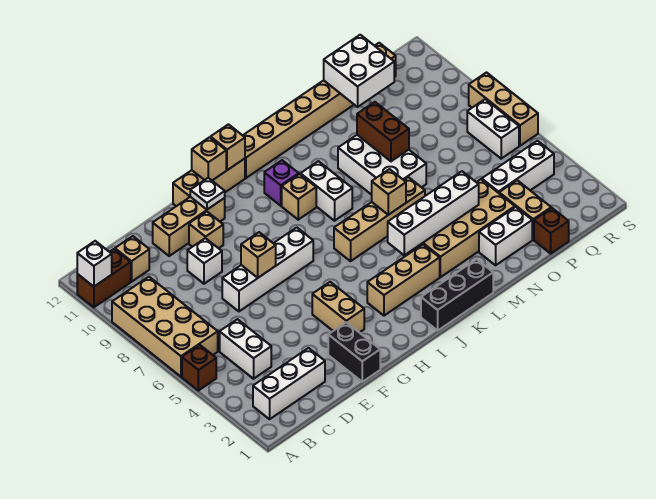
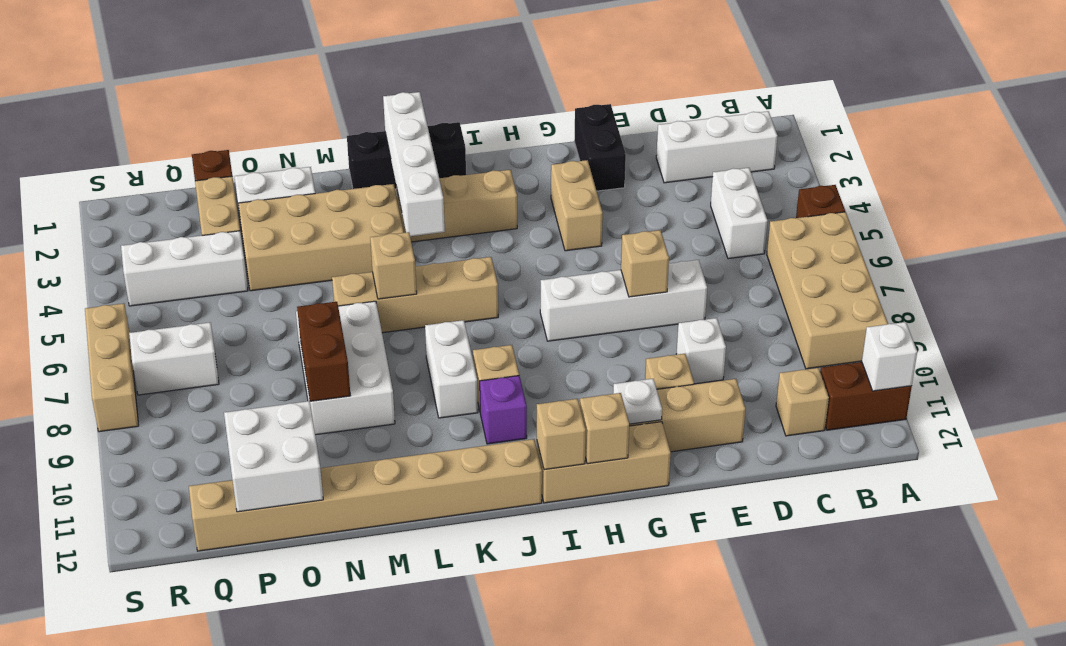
white brick K4:N4 level 2 -> white brick K1:K4 level 2
white brick R6:R7 level 1 -> white brick Q7:R7 level 1

